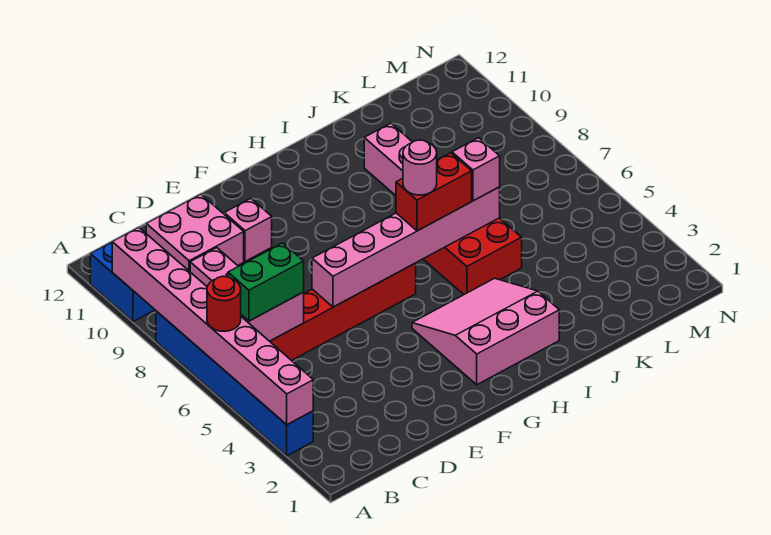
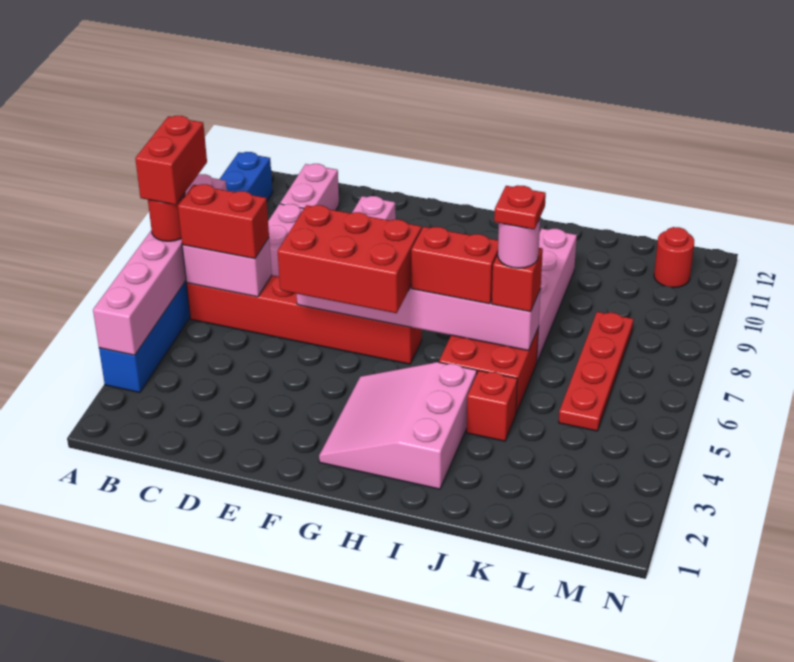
pink brick A3:A10 level 2 -> pink brick A3:A8 level 2
none -> red brick A6:A7 level 4
green brick B6:C6 level 3 -> red brick B6:C6 level 3
pink brick C10:D11 level 1 -> pink brick C10:C11 level 1
none -> red brick E5:G6 level 3
pink slope G2:I4 level 1 top 2 -> pink slope G2:I4 level 1 top I
pink round brick H6 level 4 -> pink round brick J6 level 4
none -> red brick J4 level 1
pink brick J6 level 3 -> red brick J6 level 3
none -> red plate J6 level 5
none -> red plate L5:L8 level 1
none -> red round brick M11 level 1

